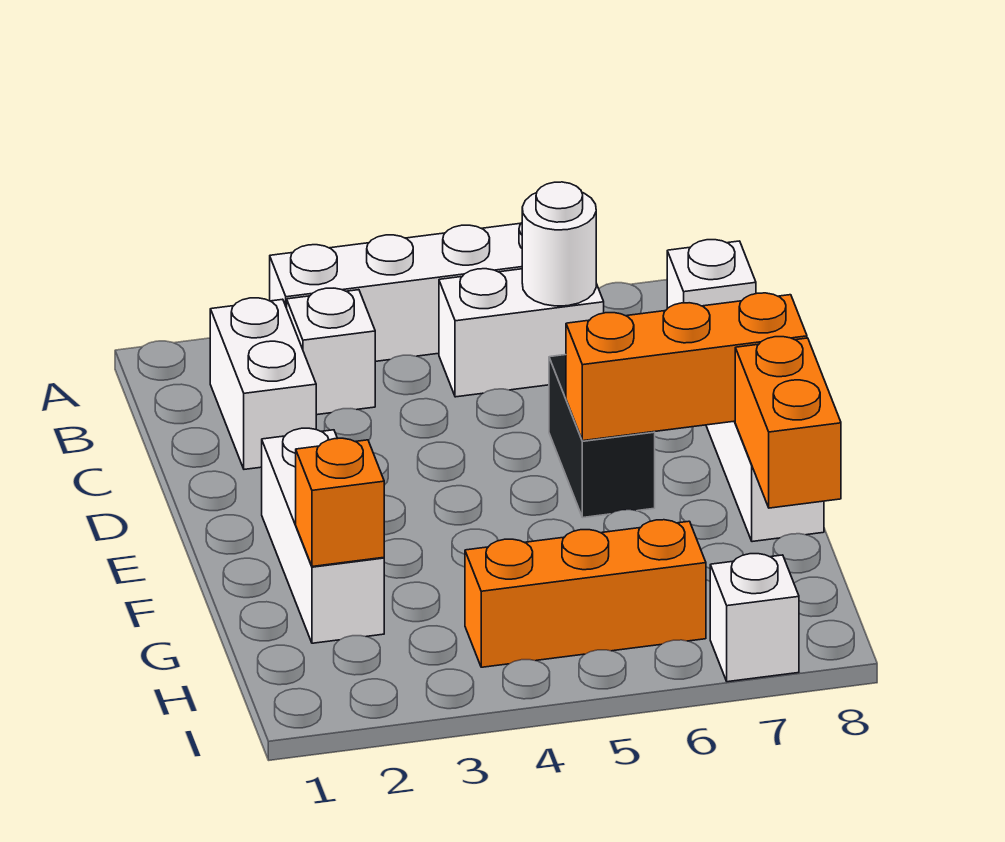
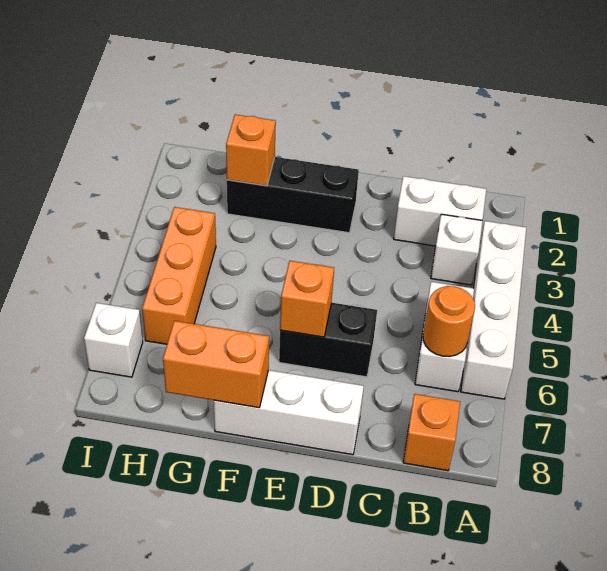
white round brick B6 level 2 -> orange round brick B6 level 2
white brick B8 level 1 -> orange brick B8 level 1
white brick E2:G2 level 1 -> black brick E2:G2 level 1
orange brick E6:E8 level 2 -> orange brick E6 level 2

